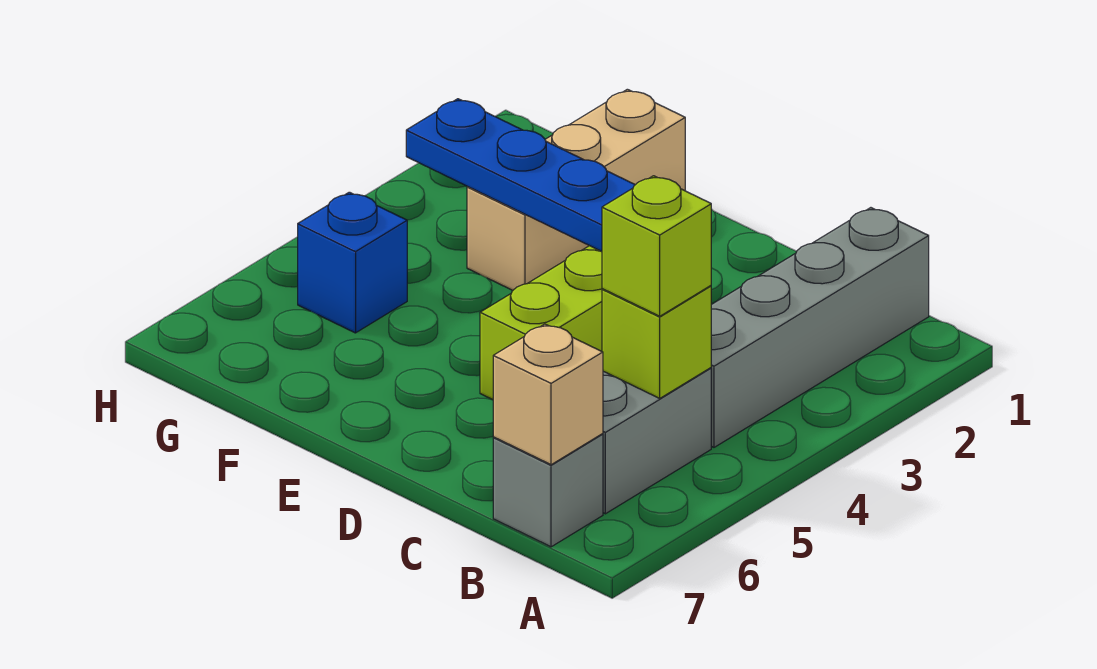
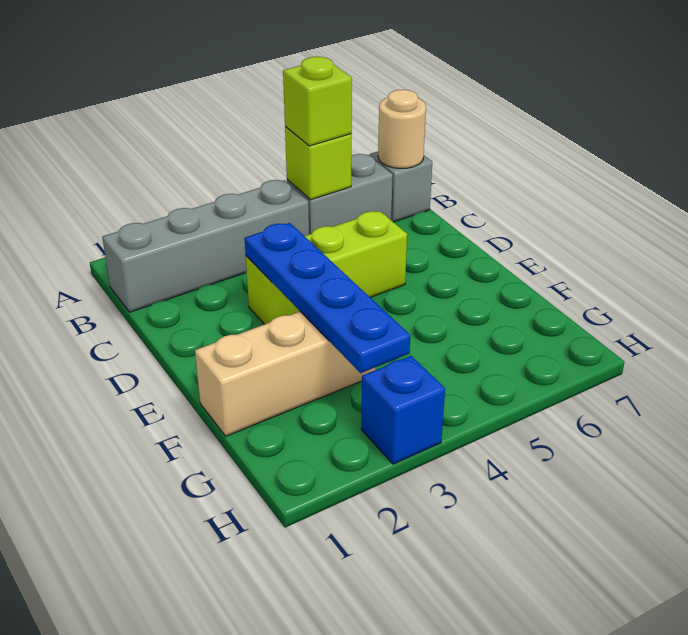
tan brick B7 level 2 -> tan round brick B7 level 2
blue brick G5 level 1 -> blue brick H3 level 1

